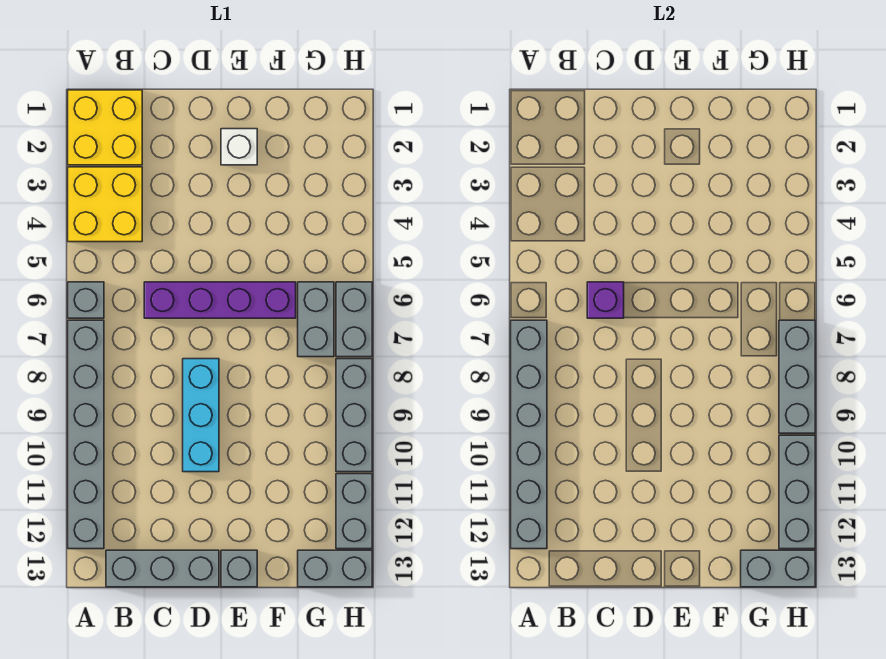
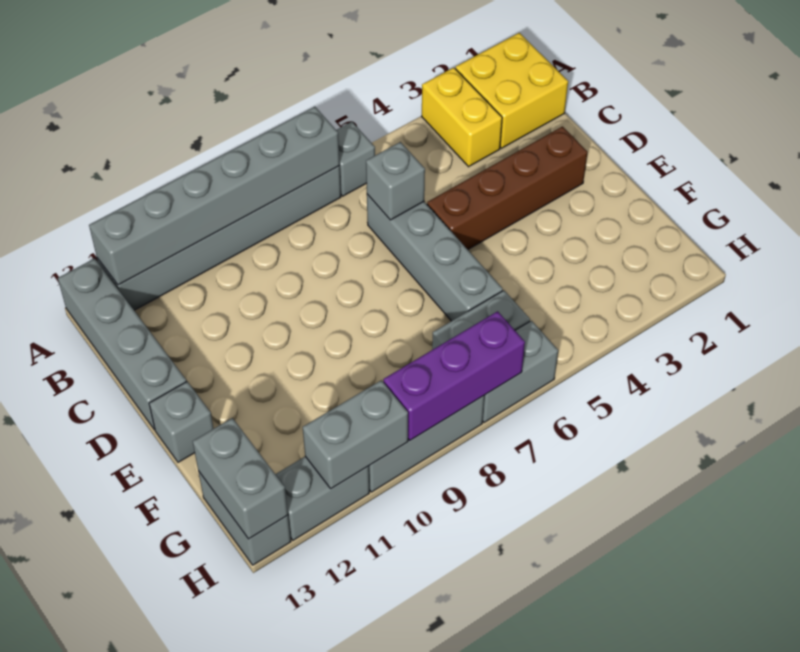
yellow brick A3:B4 level 1 -> yellow brick A3:B3 level 1
grey brick B13:D13 level 1 -> grey brick A13:D13 level 1
purple brick C6:F6 level 1 -> grey brick C6:F6 level 1
purple brick C6 level 2 -> grey brick C6 level 2
none -> brown brick D2:D5 level 1
cyan brick D8:D10 level 1 -> none
white brick E2 level 1 -> none
grey brick H7:H9 level 2 -> purple brick H7:H9 level 2
grey brick H10:H12 level 2 -> grey brick H10:H11 level 2

